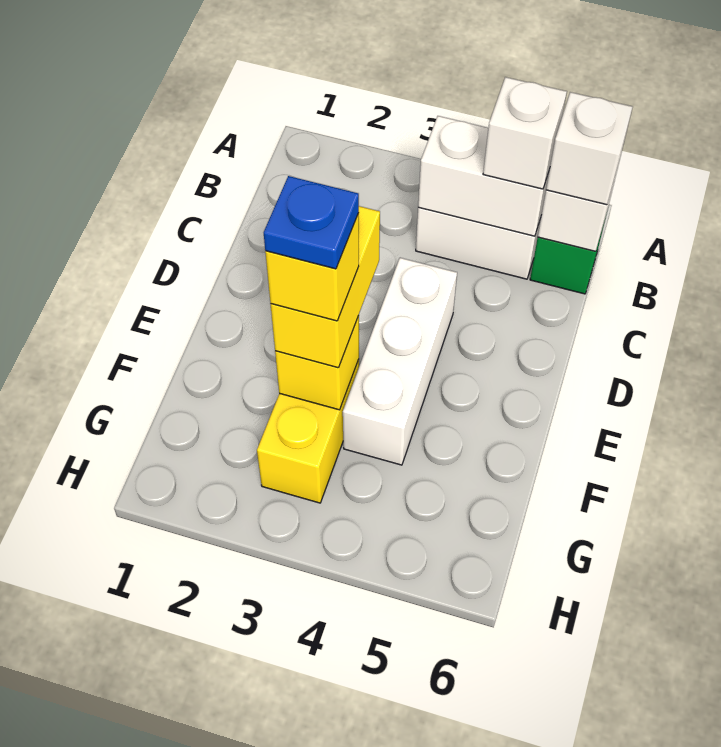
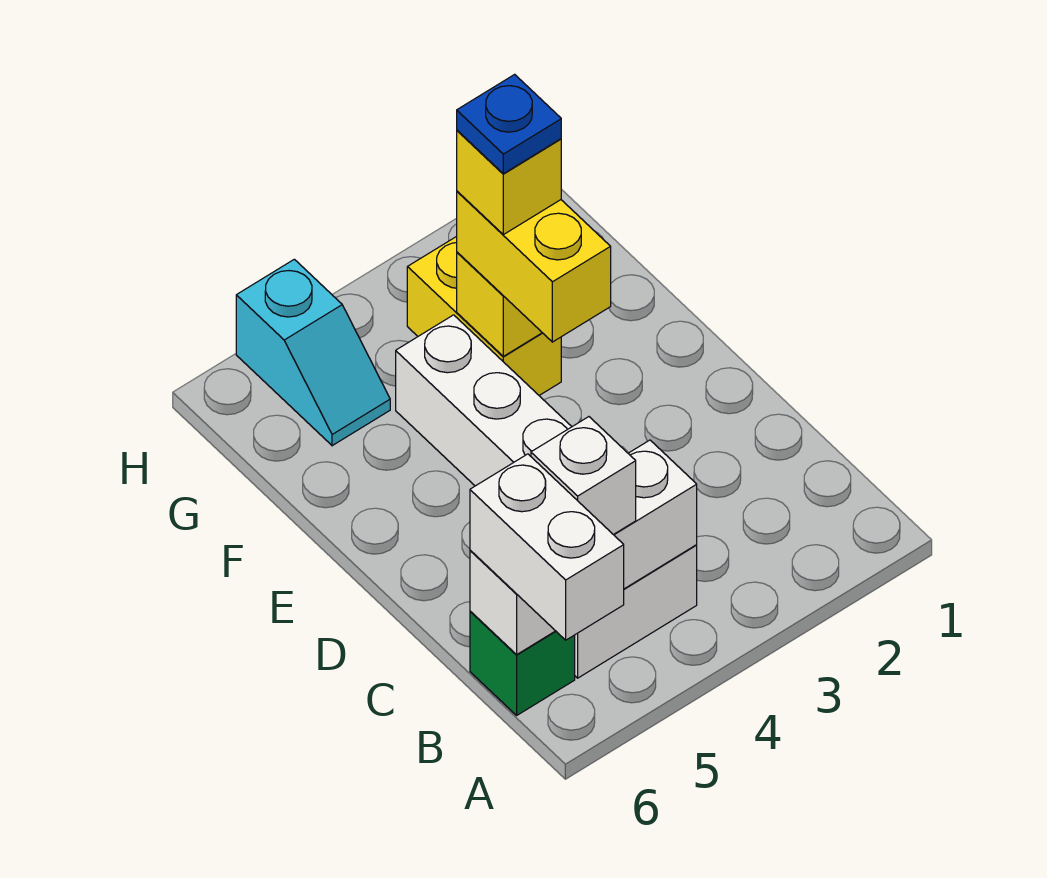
white brick B6 level 3 -> white brick A6:B6 level 3
none -> cyan slope G5:H5 level 1 top H

